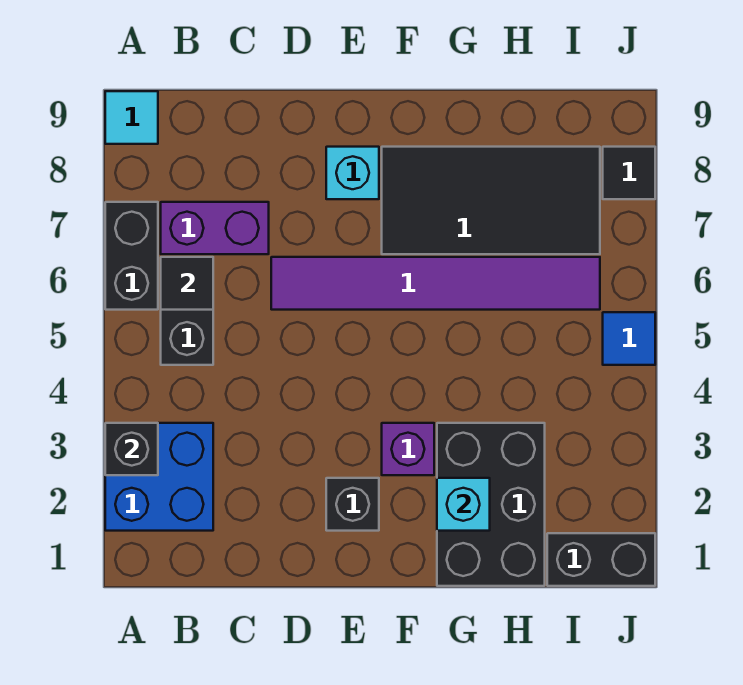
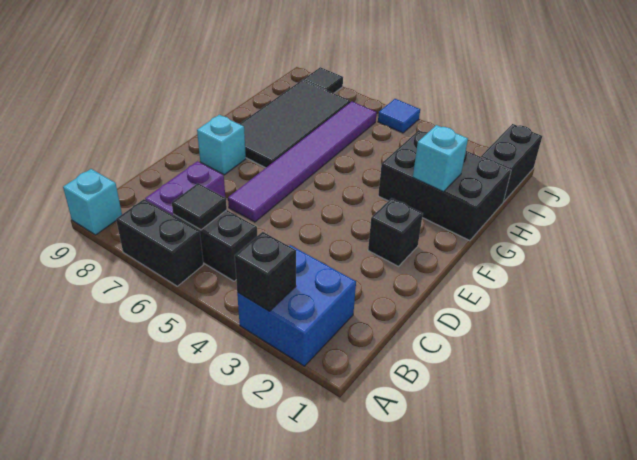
cyan tile A9 level 1 -> cyan brick A9 level 1
purple brick F3 level 1 -> none

